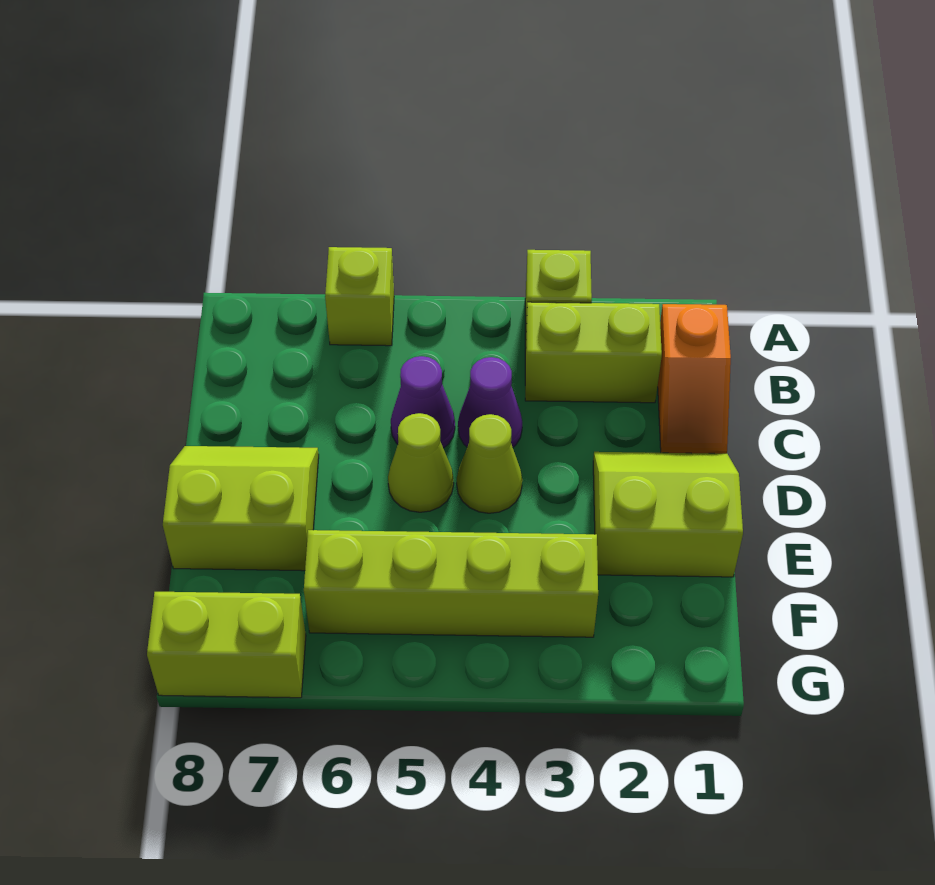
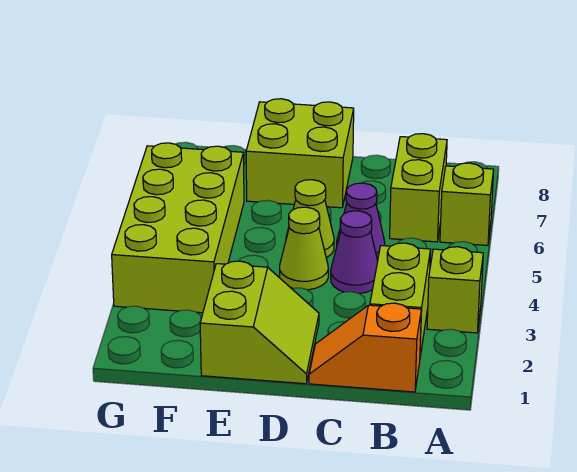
lime slope D7:E8 level 1 top E -> lime brick D7:E8 level 1
lime brick F3:F6 level 1 -> lime brick F3:G6 level 1
lime brick G7:G8 level 1 -> lime brick B6:B7 level 1

